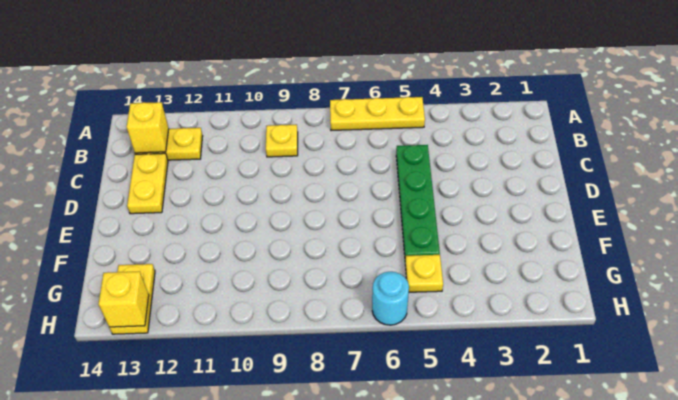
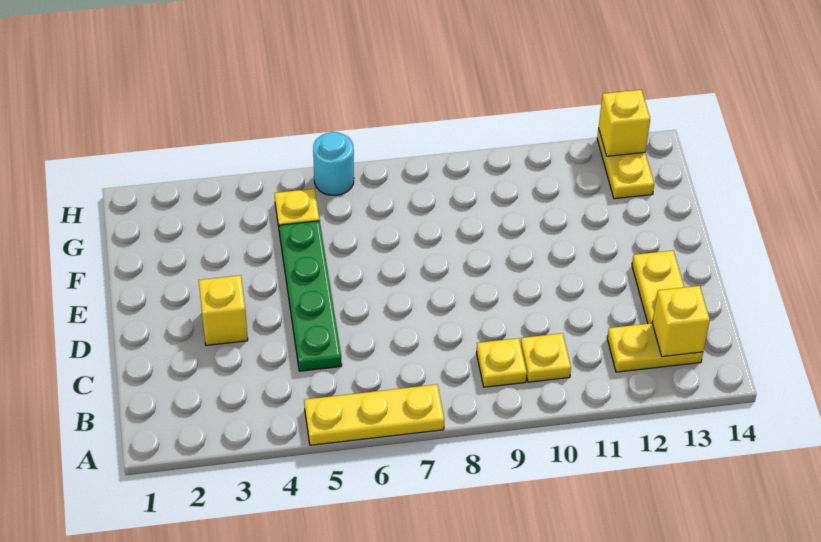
none -> yellow plate B10 level 1
none -> yellow brick D3 level 1

